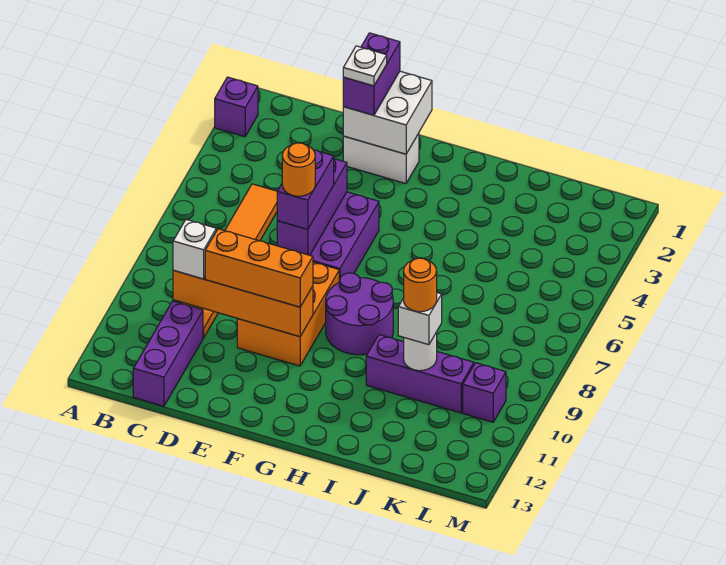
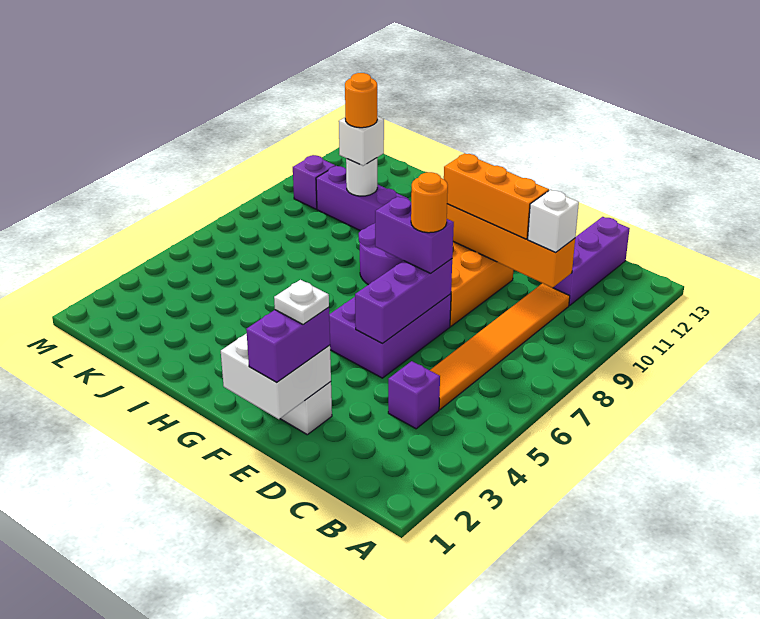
purple brick A2 level 1 -> purple brick C4 level 1
purple brick E6:E7 level 3 -> purple brick E7:F7 level 3

